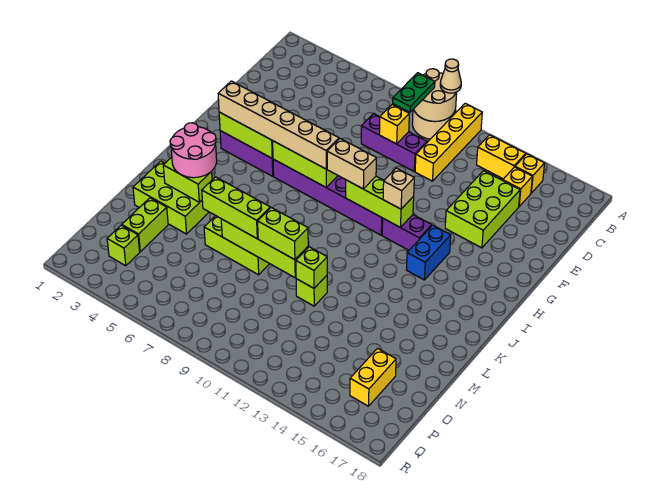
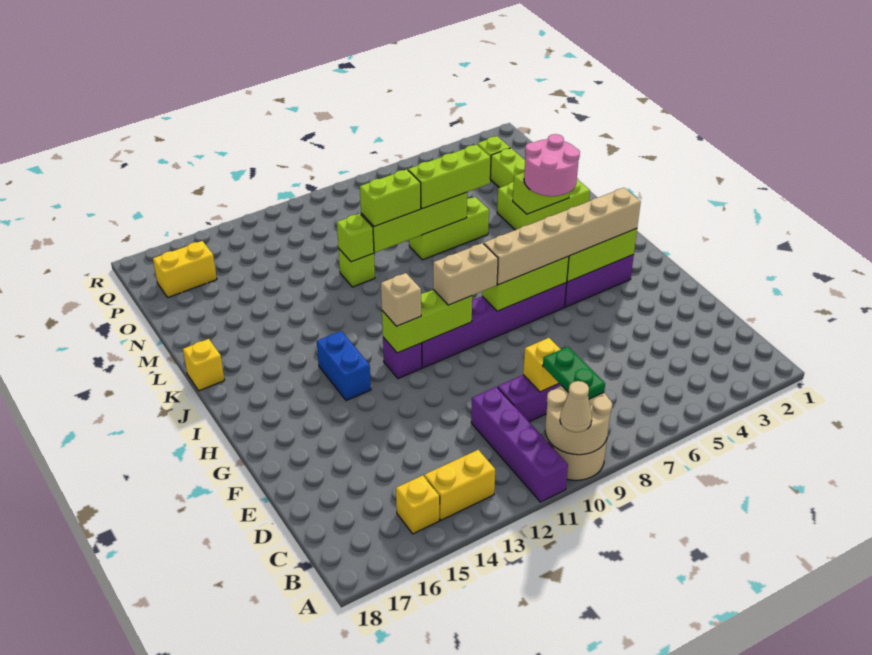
yellow brick A11:D11 level 1 -> purple brick A11:D11 level 1
yellow brick C15 level 1 -> yellow brick K18 level 1
lime brick D14:F15 level 1 -> none
purple brick H12:H13 level 1 -> purple brick H12 level 1
yellow brick O16:P16 level 1 -> yellow brick P16:P17 level 1

